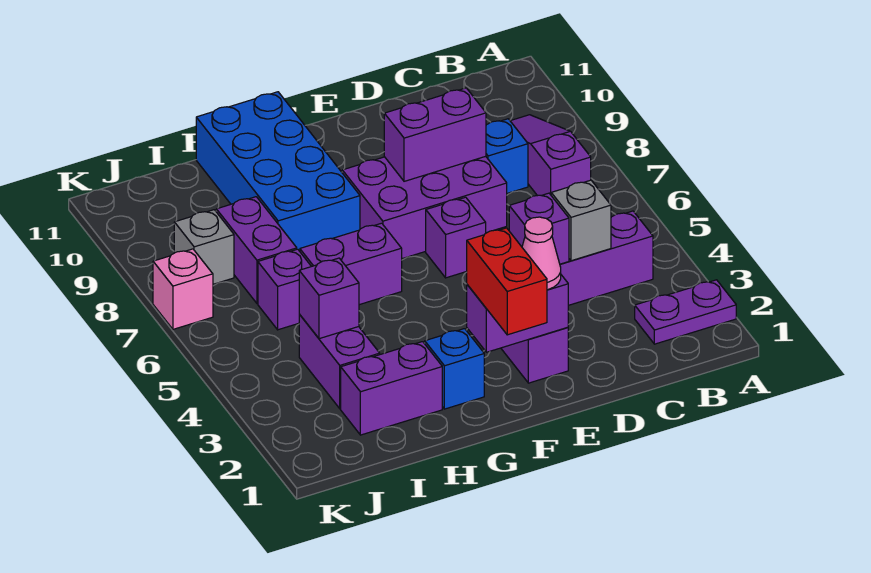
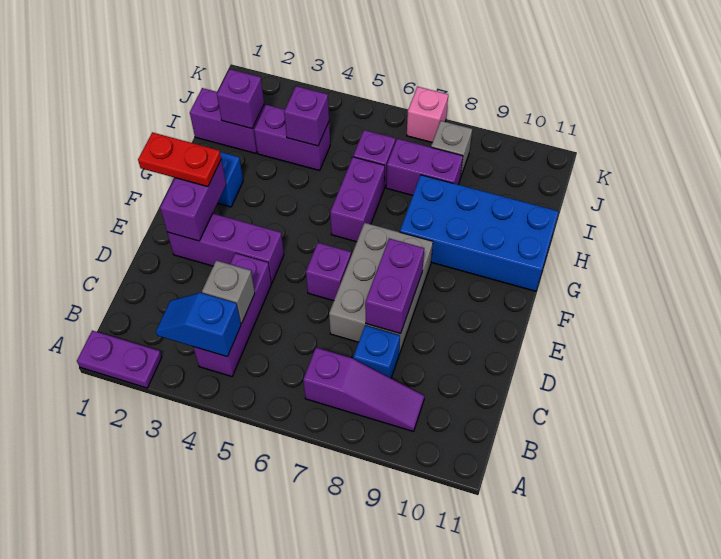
purple plate A2:B2 level 1 -> purple plate A1:A2 level 1
none -> blue slope B3:B4 level 2 top 4
purple brick D4 level 2 -> purple brick I2 level 2
purple brick D7:F8 level 1 -> grey brick D7:F8 level 1
pink cone E2 level 3 -> none
red brick F1:F2 level 3 -> red plate F1:F2 level 3
purple brick H2:I2 level 1 -> purple brick I1:I2 level 1

